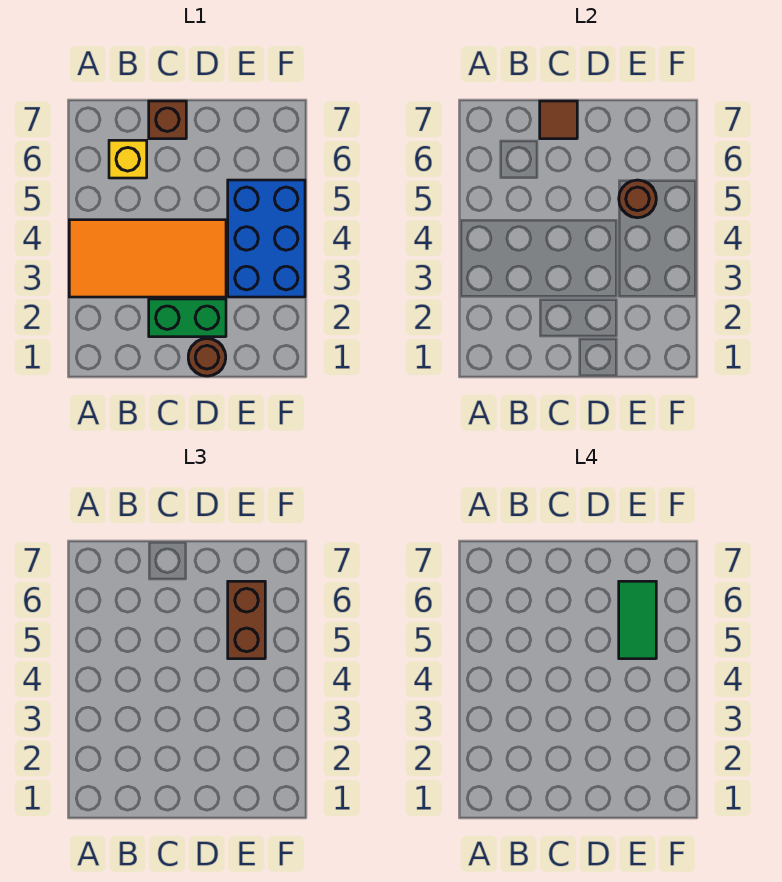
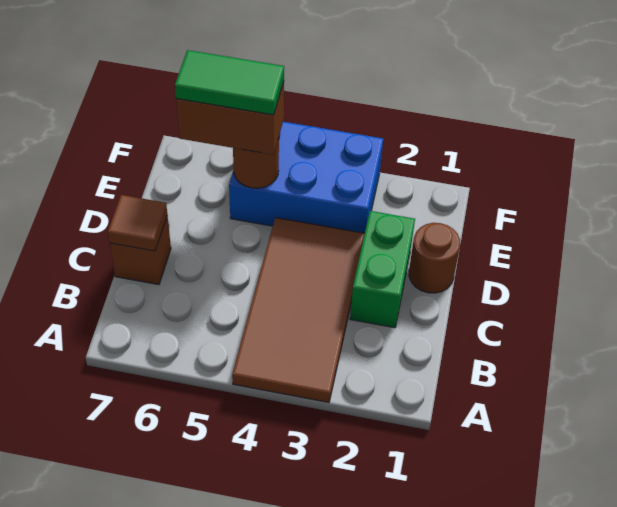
orange tile A3:D4 level 1 -> brown tile A3:D4 level 1
yellow brick B6 level 1 -> none

